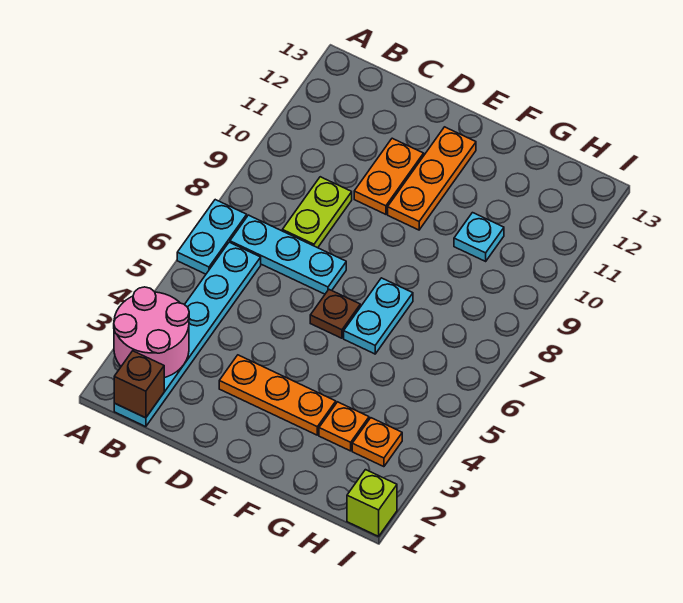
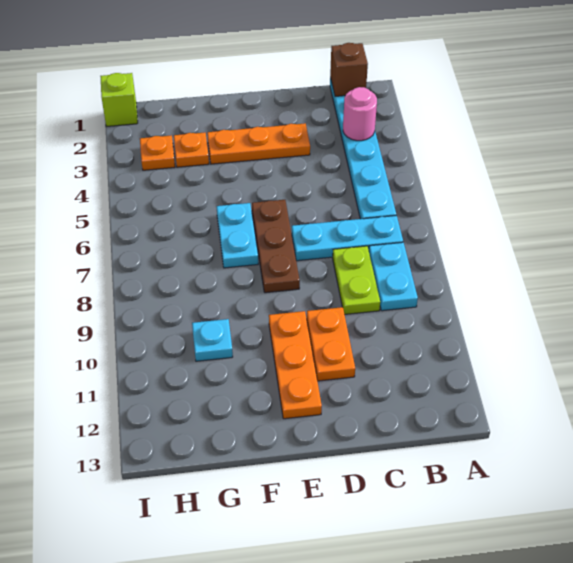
pink round brick A2:B3 level 2 -> pink round brick B3 level 2
cyan plate A6:A7 level 1 -> cyan plate B8:B9 level 1
brown plate E6 level 1 -> brown plate E6:E8 level 1

